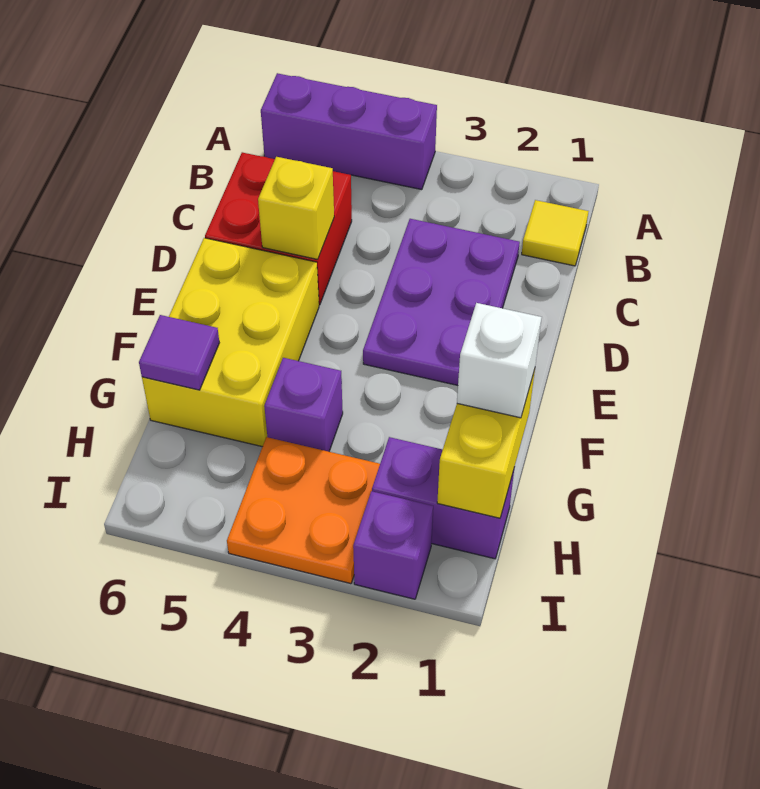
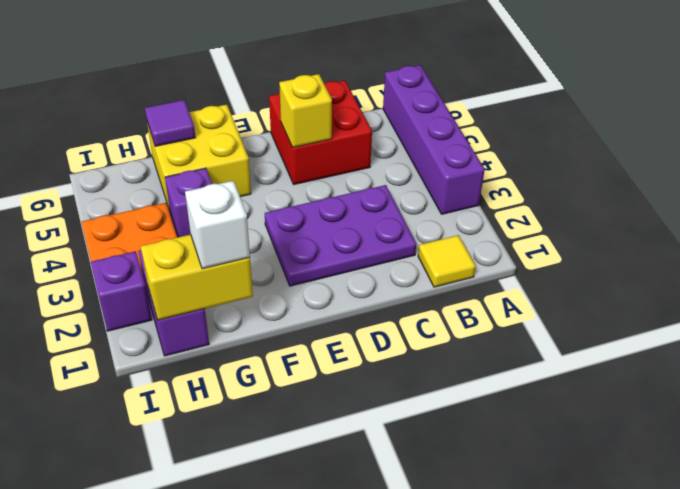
purple brick A4:A6 level 1 -> purple brick A3:A6 level 1
yellow brick E5:G6 level 1 -> yellow brick F5:G6 level 1

